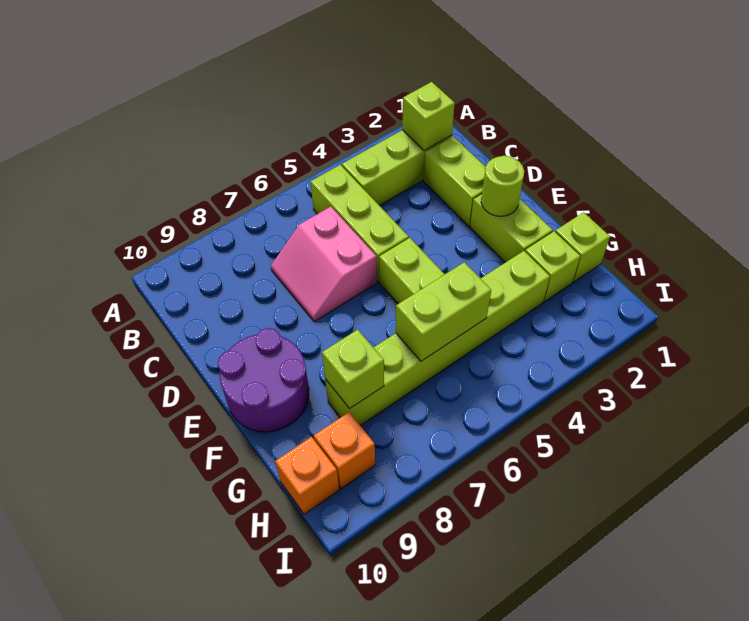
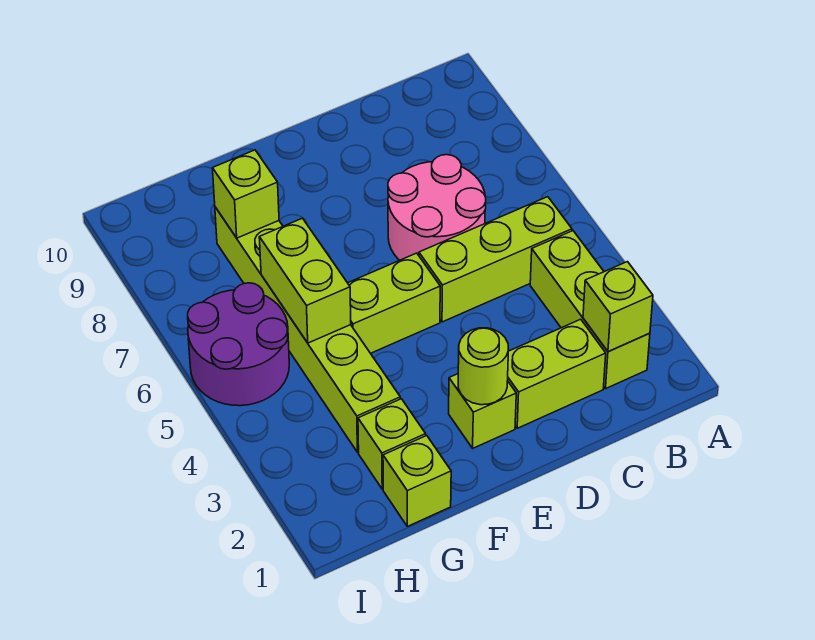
pink slope C6:D7 level 1 top 6 -> pink round brick C6:D7 level 1
lime brick E2:F2 level 1 -> lime brick E2 level 1
purple round brick E9:F10 level 1 -> purple round brick H5:I6 level 1
orange brick H9 level 1 -> none
orange brick H10 level 1 -> none

